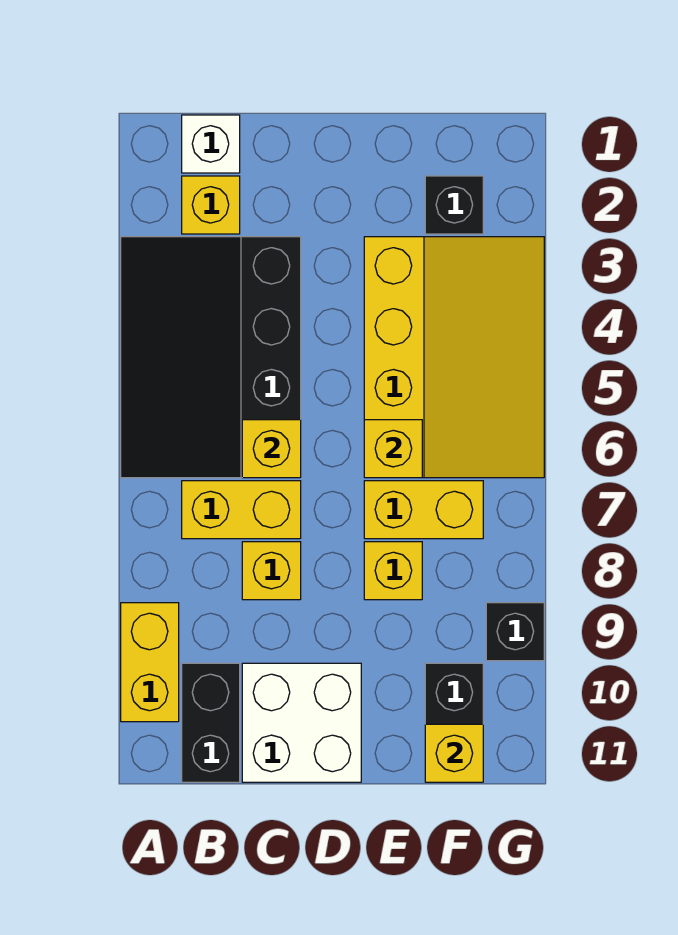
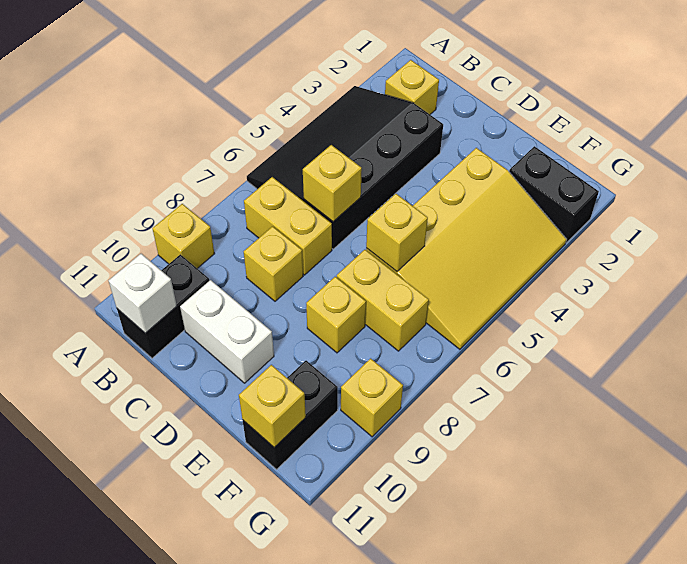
yellow brick A9:A10 level 1 -> yellow brick A9 level 1
white brick B1 level 1 -> white brick B11 level 2
white brick C10:D11 level 1 -> white brick C10:D10 level 1
black brick F2 level 1 -> black brick F2:G2 level 1
black brick G9 level 1 -> yellow brick G9 level 1

